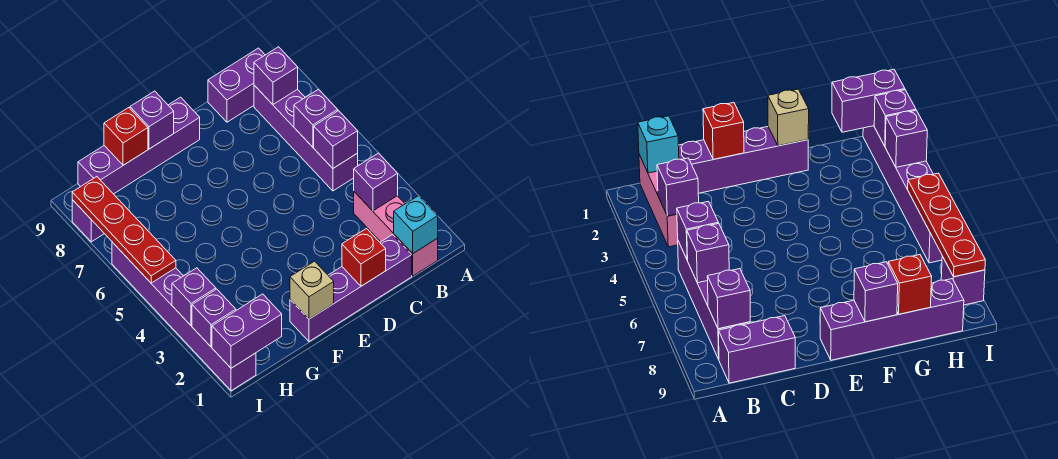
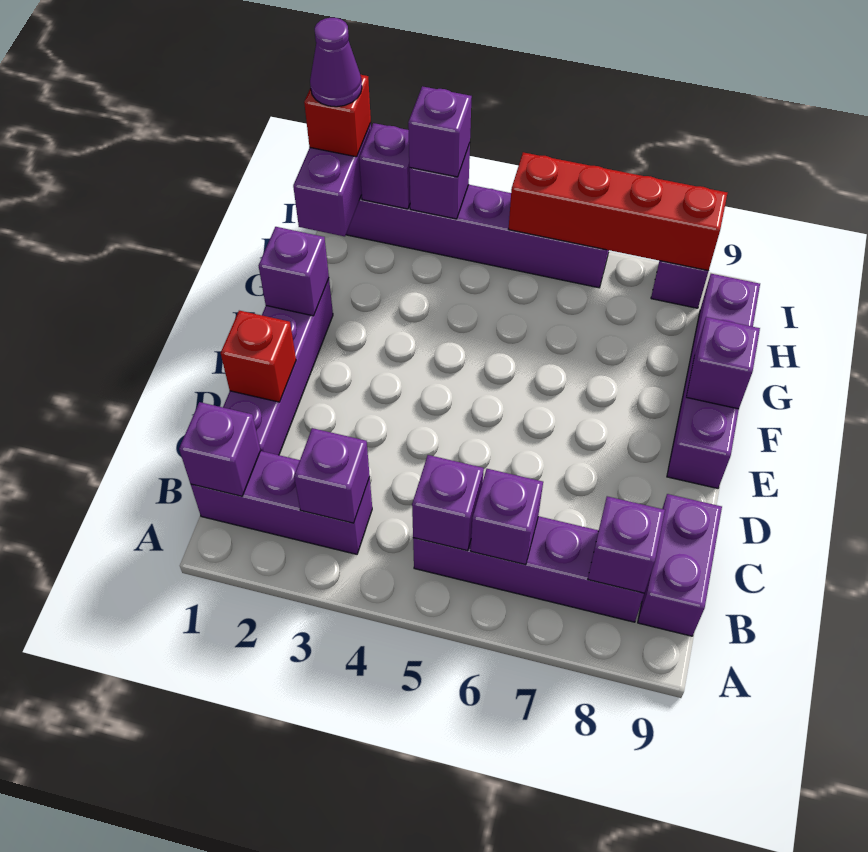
pink brick B1:B3 level 1 -> purple brick B1:B3 level 1
cyan brick B1 level 2 -> purple brick B1 level 2
tan brick F1 level 2 -> purple brick F1 level 2
red brick G9 level 2 -> red brick I1 level 3
none -> purple cone I1 level 4
none -> purple brick I3 level 3
red plate I5:I8 level 2 -> red brick I5:I8 level 2

